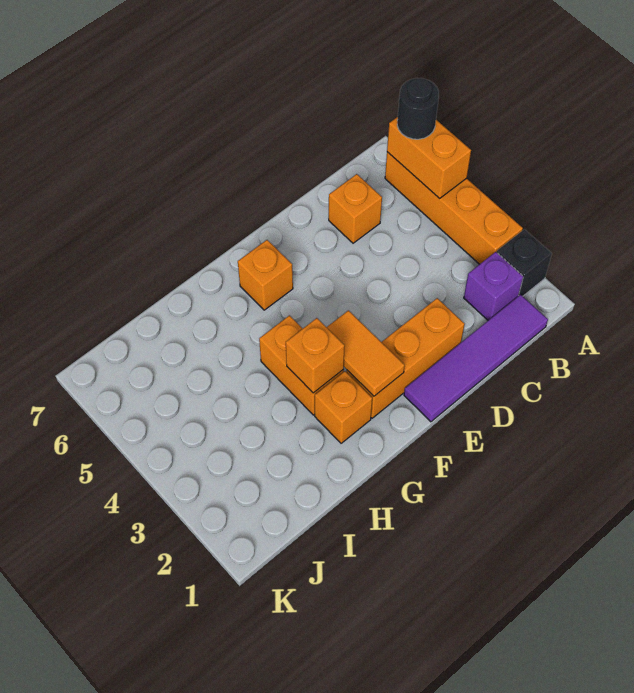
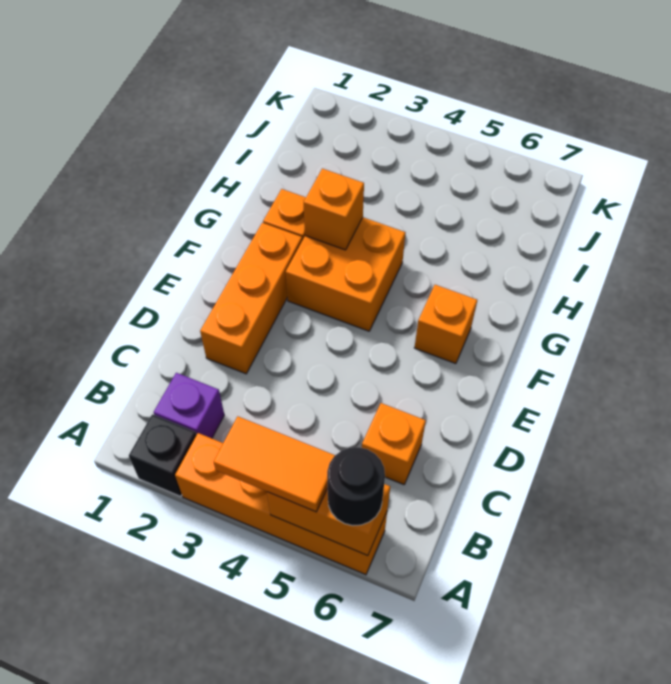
purple tile B1:E1 level 1 -> none
orange tile F2:F3 level 2 -> orange tile A4:A5 level 3
orange brick G3:G4 level 1 -> orange brick F3:G4 level 1

